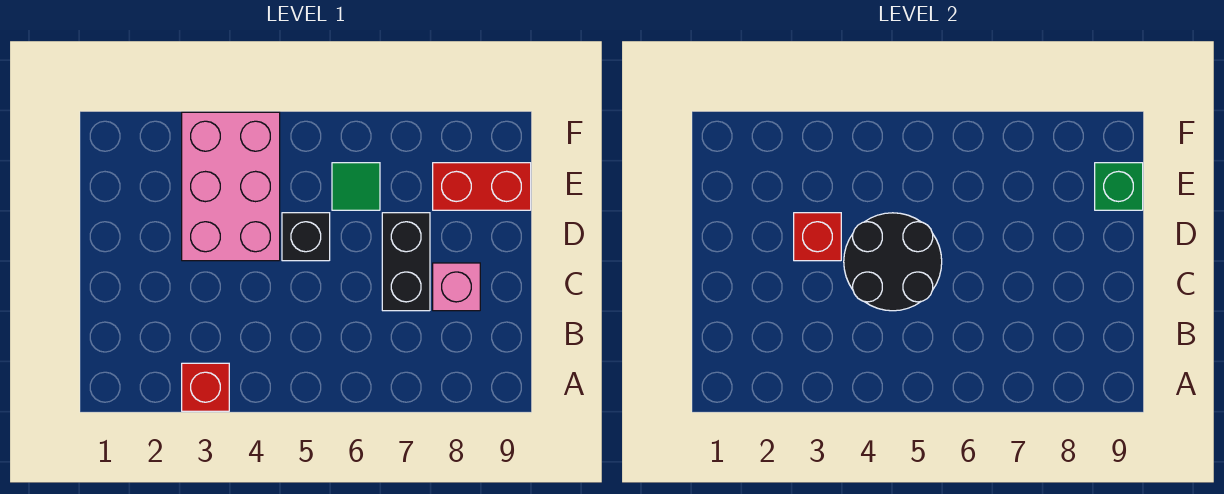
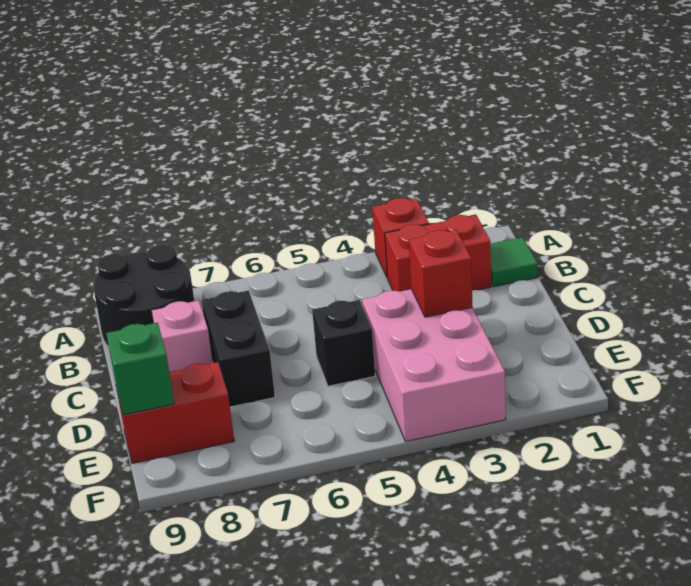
none -> red brick B2:B3 level 1
black round brick C4:D5 level 2 -> black round brick A8:B9 level 1
green tile E6 level 1 -> green tile B1 level 1

